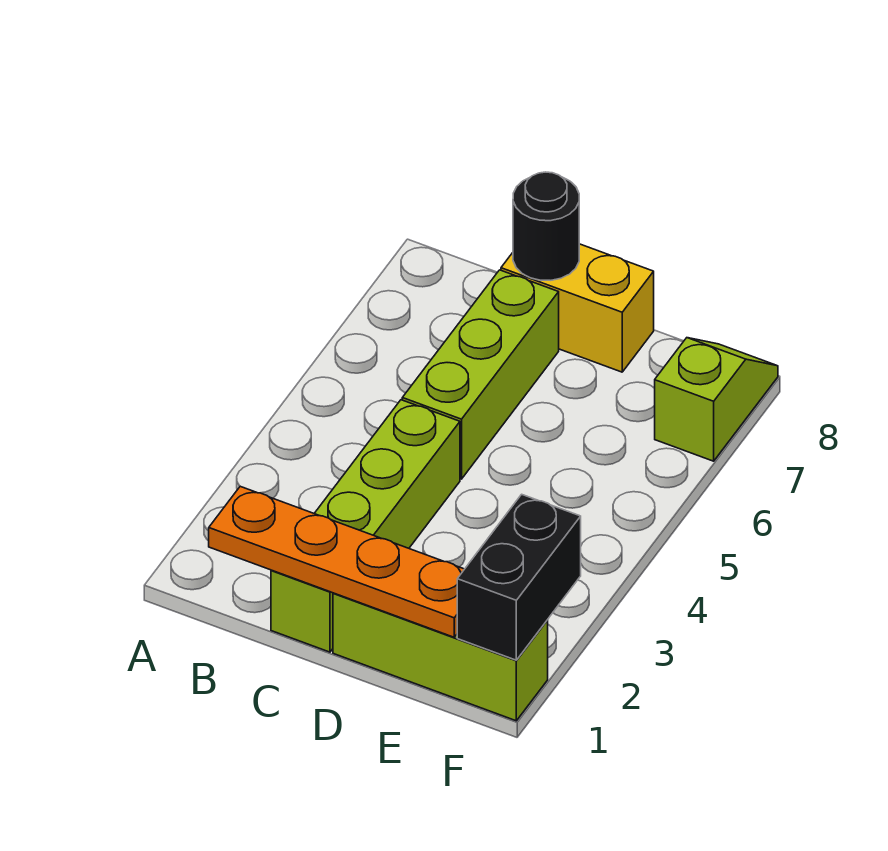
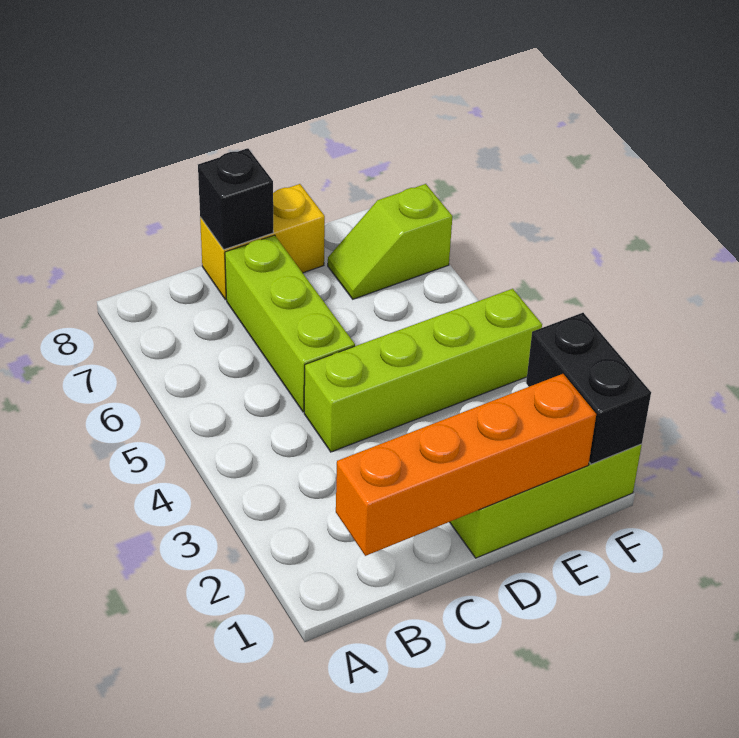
orange plate B1:E1 level 2 -> orange brick B1:E1 level 2
lime brick C1:C4 level 1 -> lime brick C4:F4 level 1
black round brick C8 level 2 -> black brick C8 level 2
lime slope F7:F8 level 1 top 7 -> lime slope E7:F7 level 1 top F

